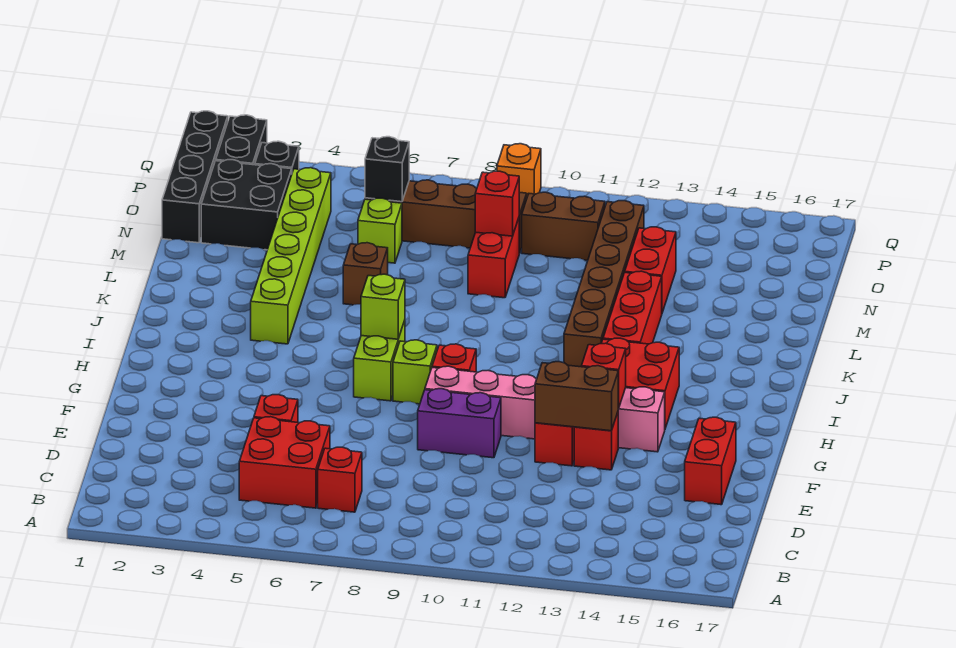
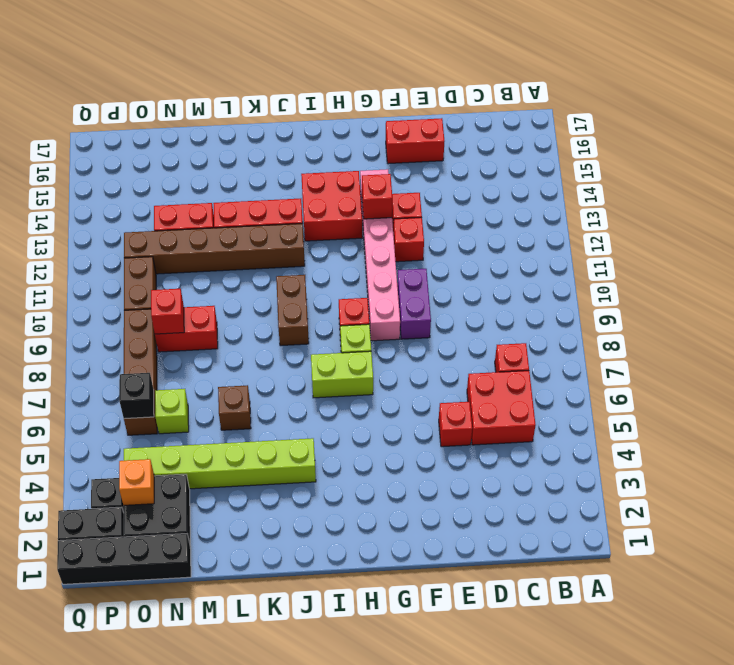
brown brick F12:F13 level 2 -> brown brick J9:J10 level 1
lime brick I7 level 2 -> none
orange brick Q9 level 1 -> orange brick O3 level 2

